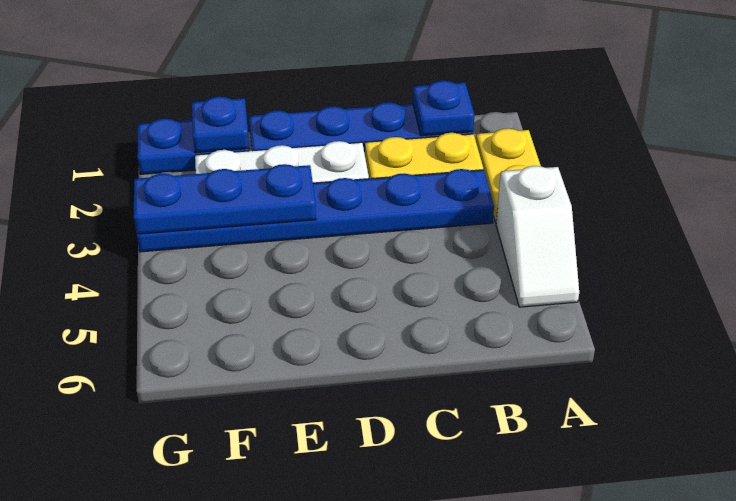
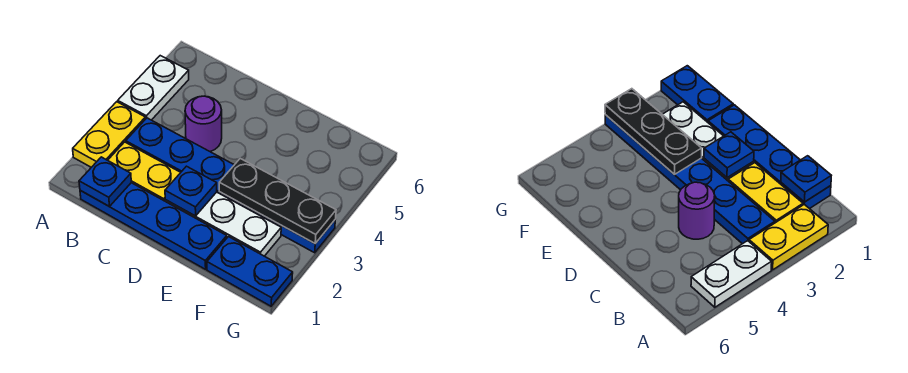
white slope A4:A5 level 1 top 4 -> white plate A4:A5 level 1
none -> purple round brick C4 level 1
blue plate E3:G3 level 2 -> black plate E3:G3 level 2
blue plate F1 level 2 -> blue plate D2 level 2

